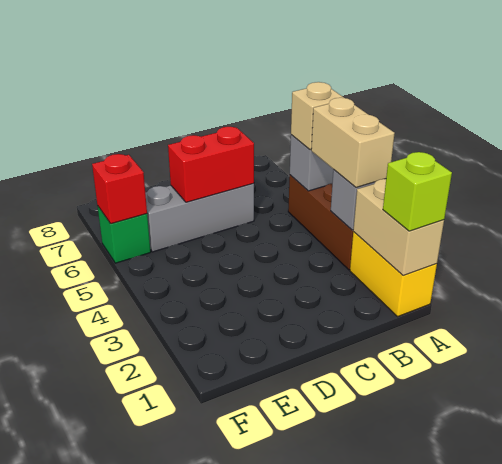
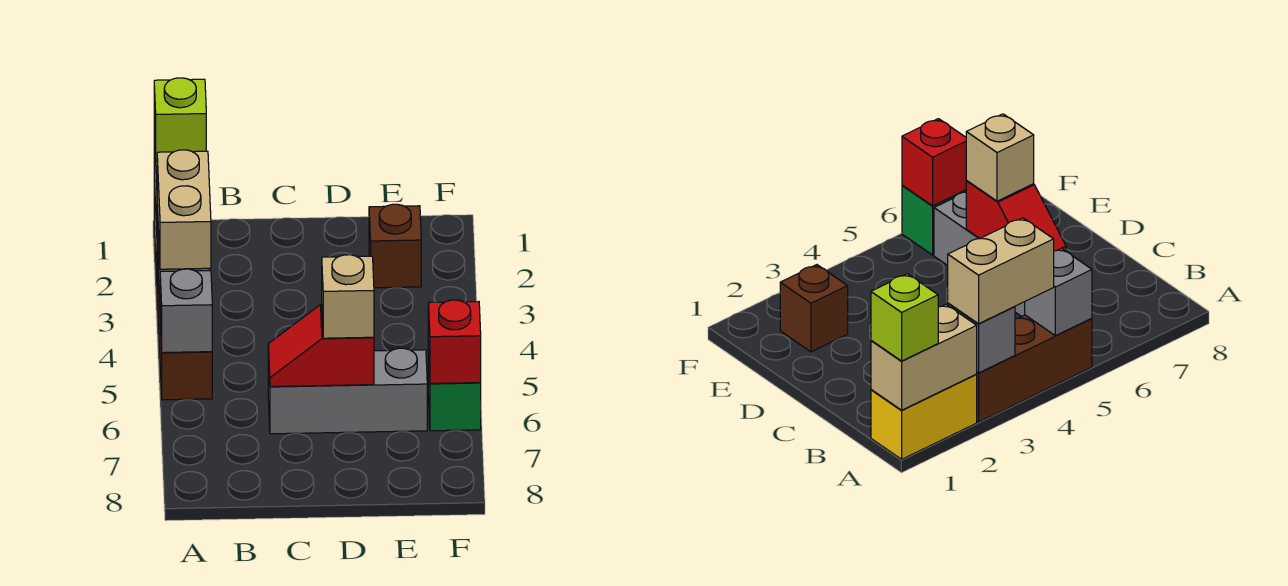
tan brick A5 level 3 -> tan brick D6 level 3
red brick C6:D6 level 2 -> red slope C6:D6 level 2 top D
none -> brown brick E2 level 1

